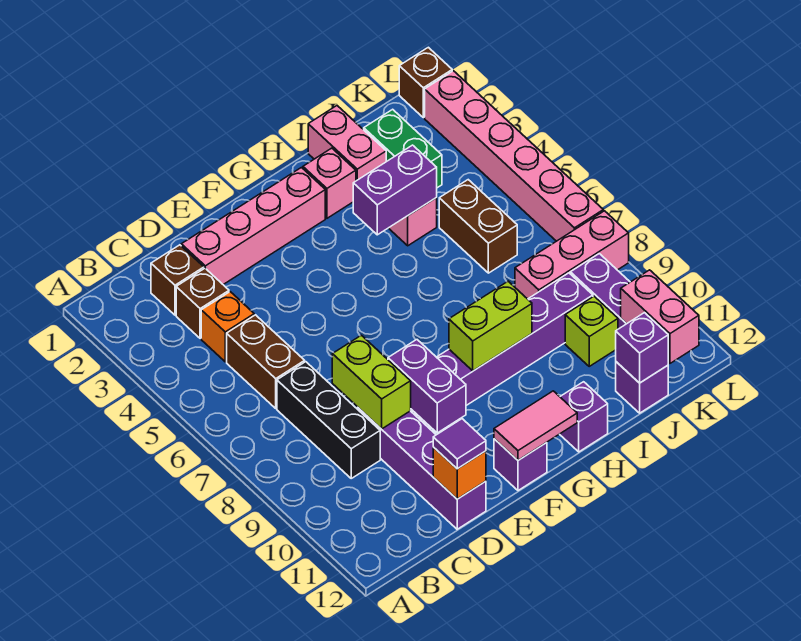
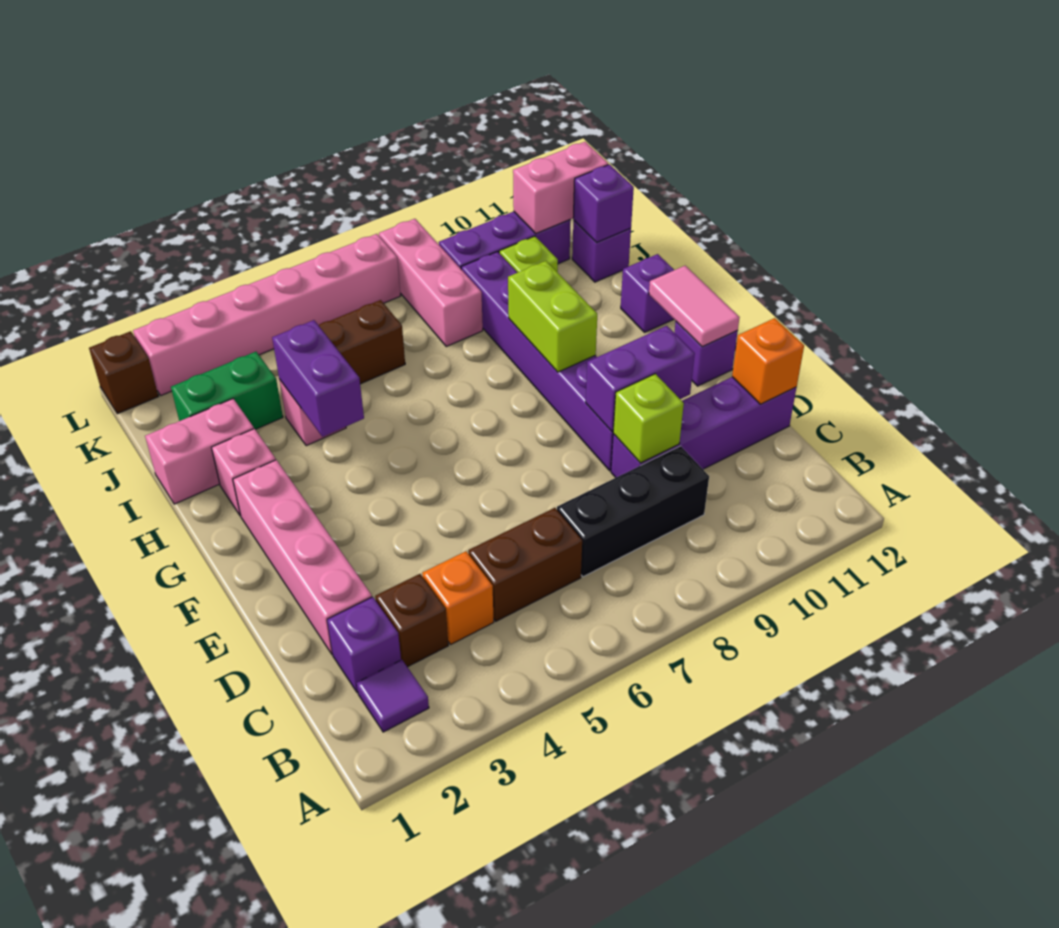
brown brick C2 level 1 -> purple brick C2 level 1
lime brick D8:D9 level 2 -> lime brick D9 level 2
purple tile D12 level 3 -> purple tile B2 level 1

